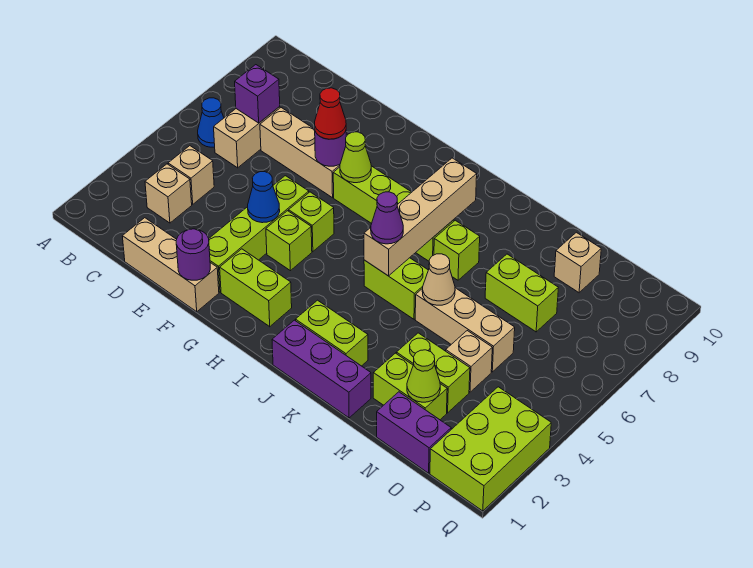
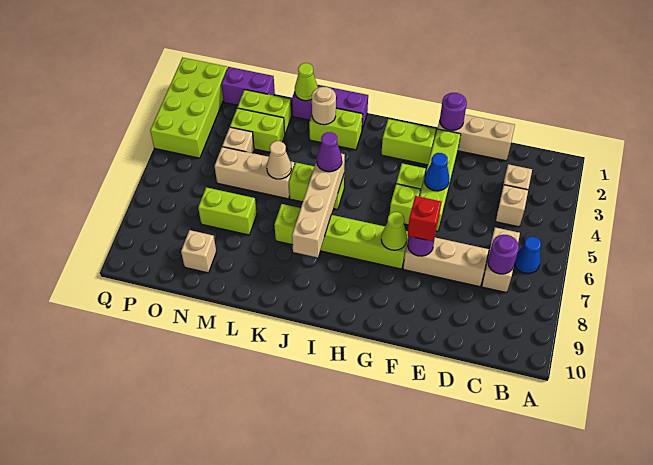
purple brick C7 level 2 -> purple round brick C7 level 2
red cone F7 level 3 -> red brick F7 level 3
none -> tan round brick K2 level 2
lime cone N2 level 2 -> lime cone L1 level 2
lime brick P1:Q3 level 1 -> lime brick P1:Q4 level 1

